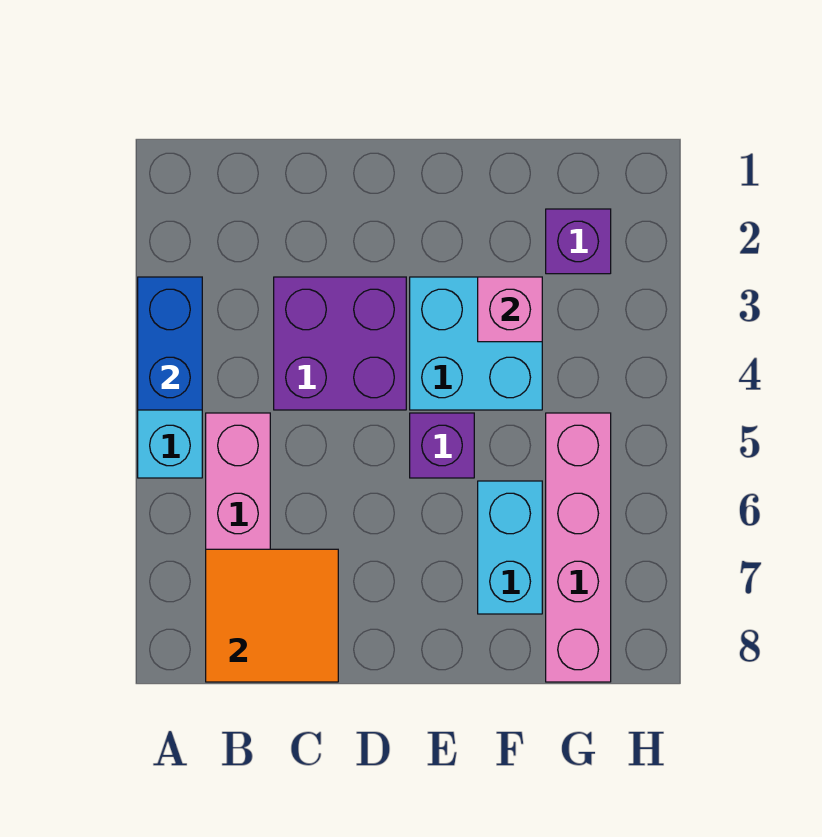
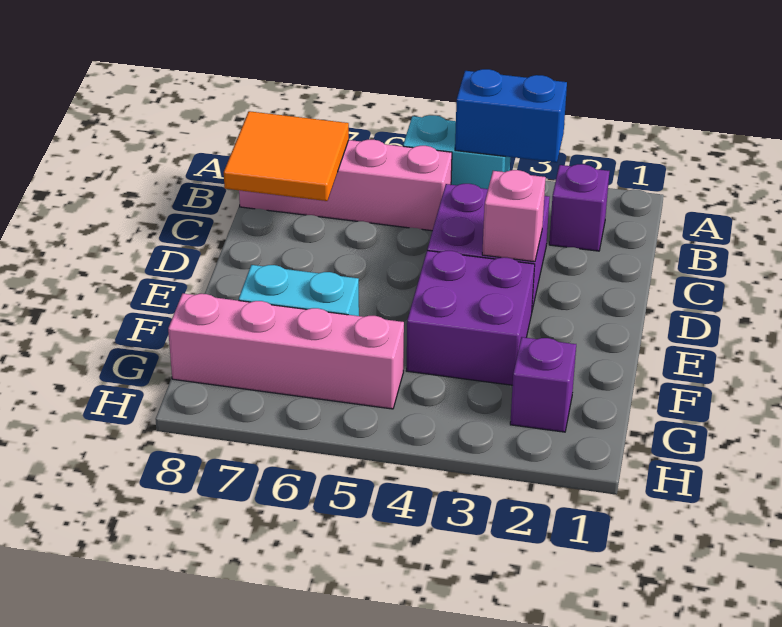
cyan brick E3:F4 level 1 -> purple brick E3:F4 level 1
purple brick E5 level 1 -> purple brick B2 level 1
pink brick F3 level 2 -> pink brick D3 level 2

